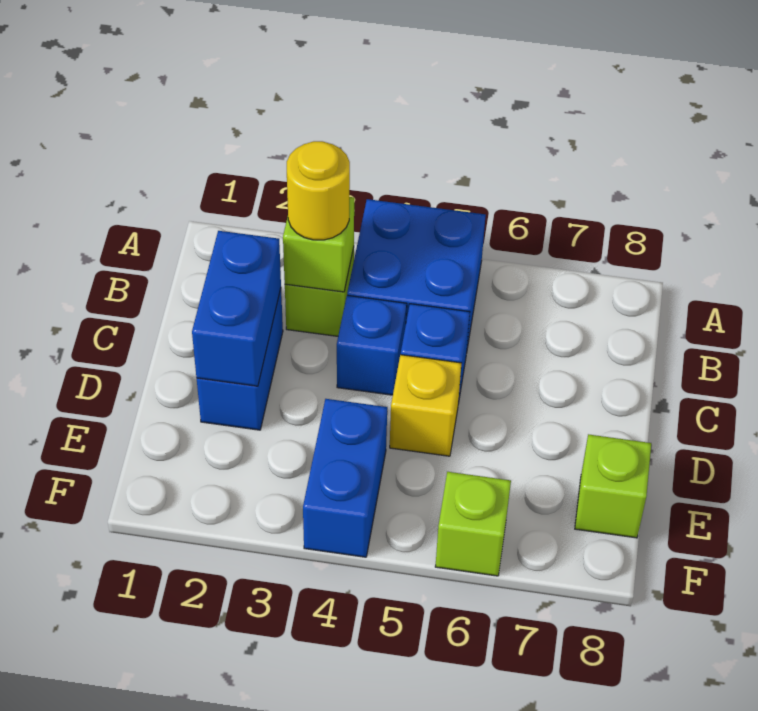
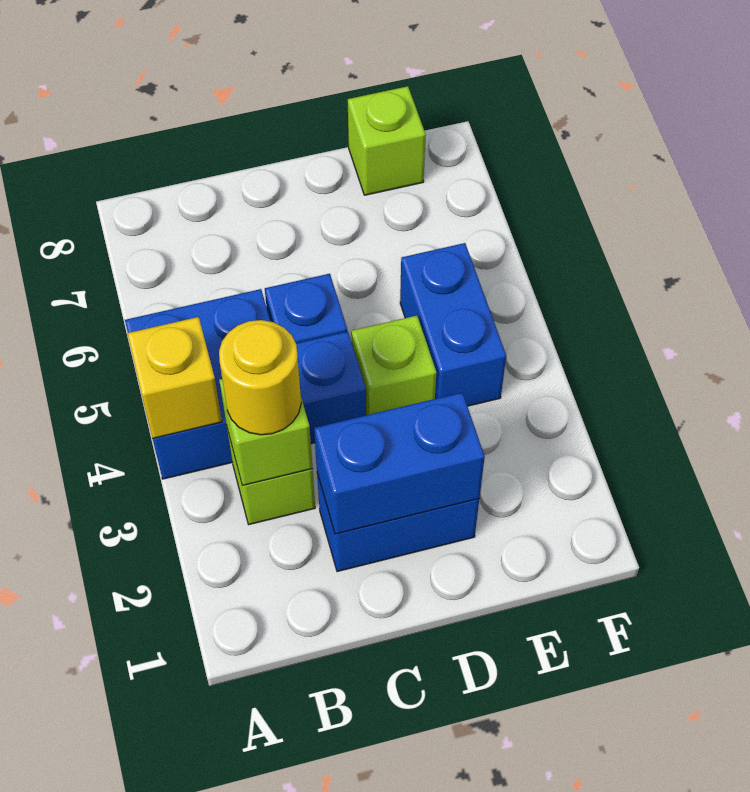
yellow brick D5 level 1 -> yellow brick A4 level 2
blue brick E4:F4 level 1 -> blue brick E4:E5 level 1
lime brick F6 level 1 -> lime brick D4 level 1

